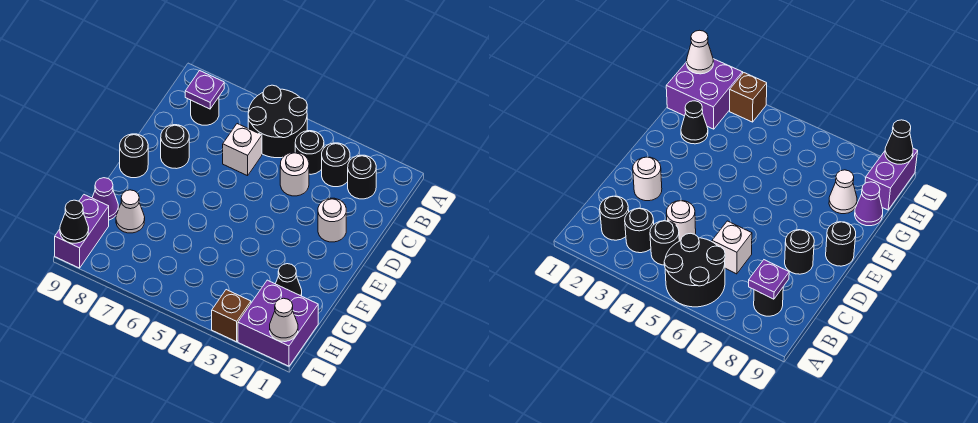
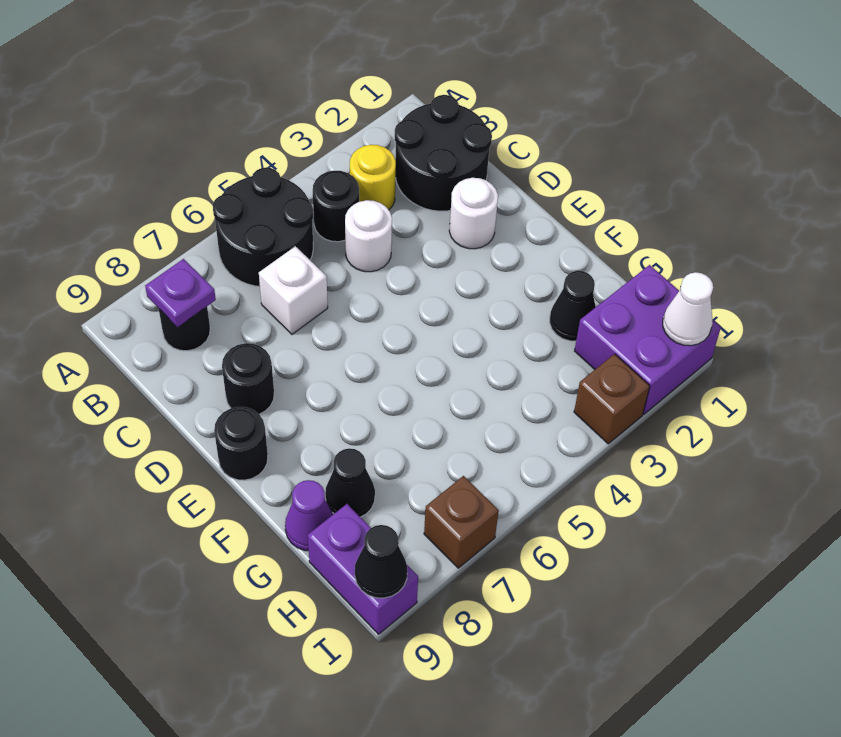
black round brick B2 level 1 -> black round brick B1:C2 level 1
black round brick B3 level 1 -> yellow round brick B3 level 1
white cone G8 level 1 -> black cone G8 level 1
none -> brown brick I7 level 1

